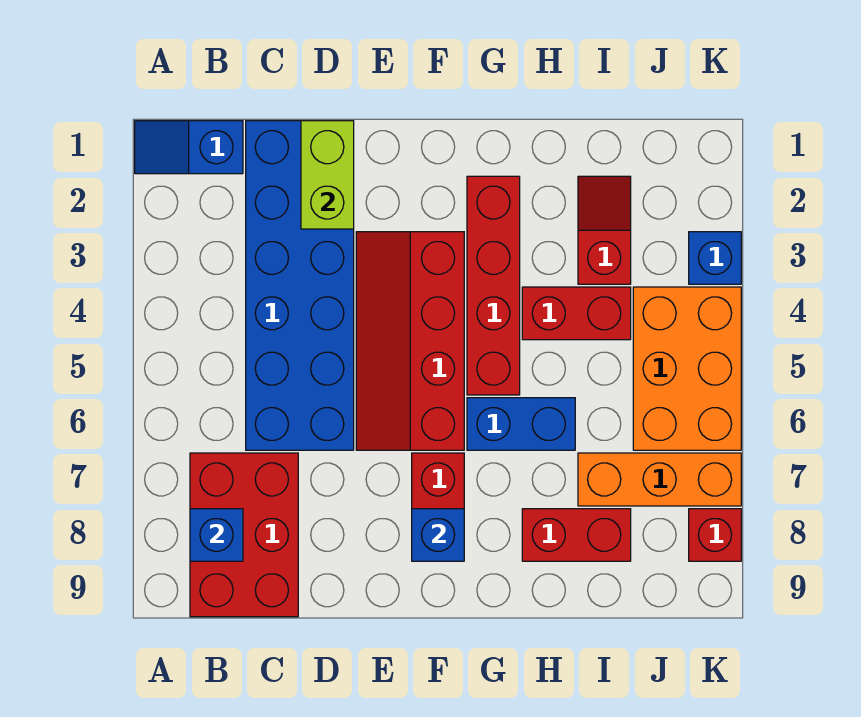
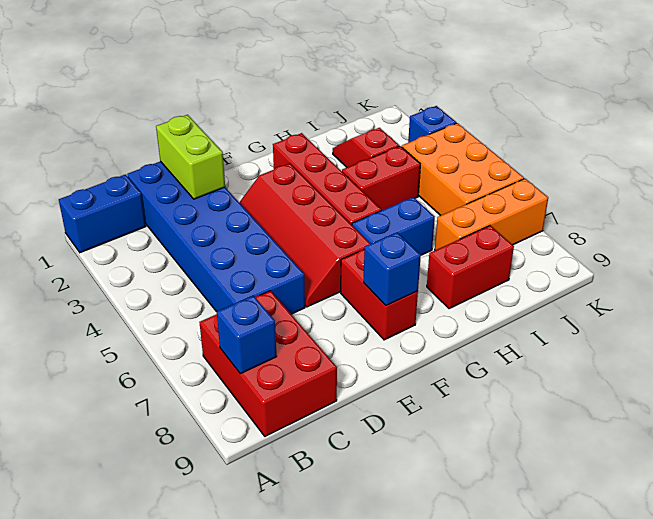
blue slope A1:B1 level 1 top B -> blue brick A1:B1 level 1
red brick K8 level 1 -> none

